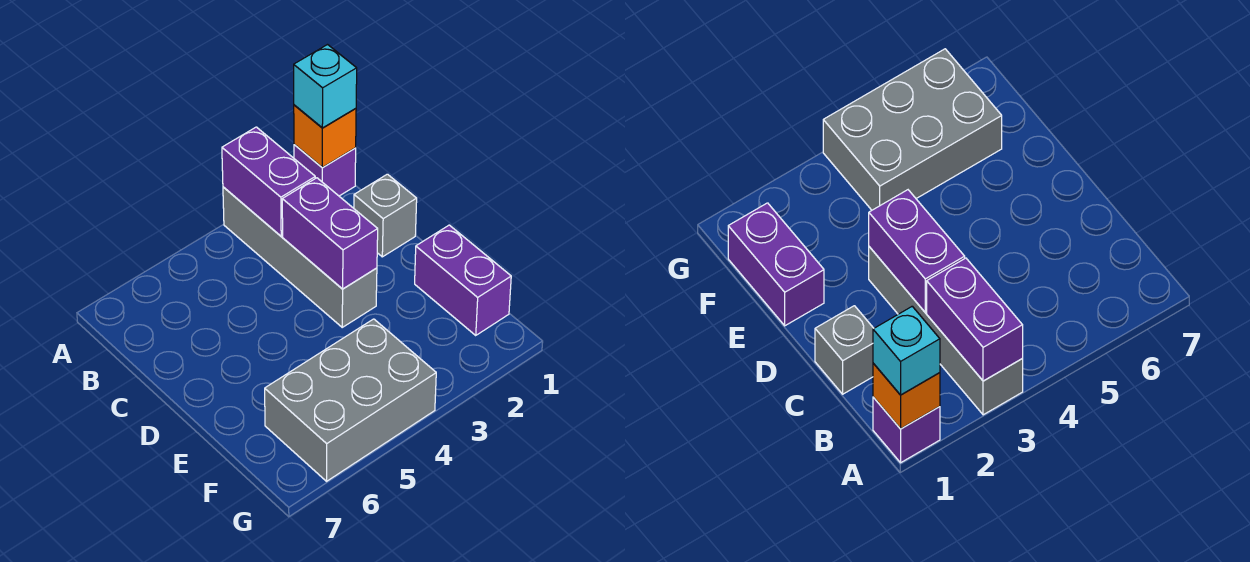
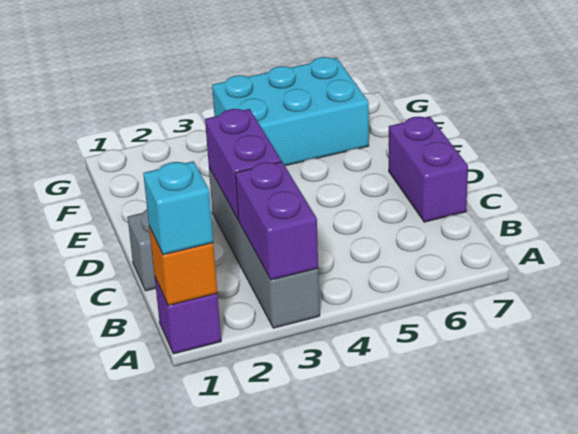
purple brick E1:F1 level 1 -> purple brick C7:D7 level 1
grey brick F4:G6 level 1 -> cyan brick F4:G6 level 1

